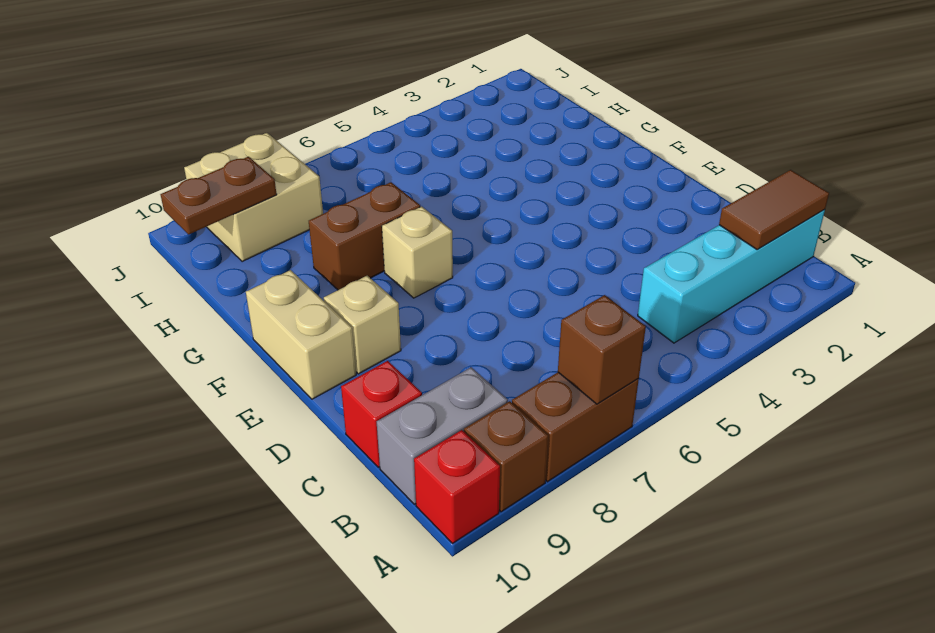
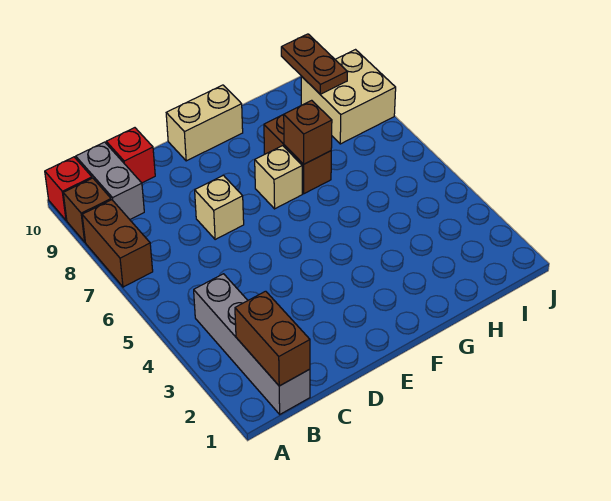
brown brick A7 level 2 -> brown brick G7 level 2
cyan brick B1:B4 level 1 -> grey brick B1:B4 level 1
brown tile B1:B2 level 2 -> brown brick B1:B2 level 2
tan brick E9 level 1 -> tan brick D7 level 1

